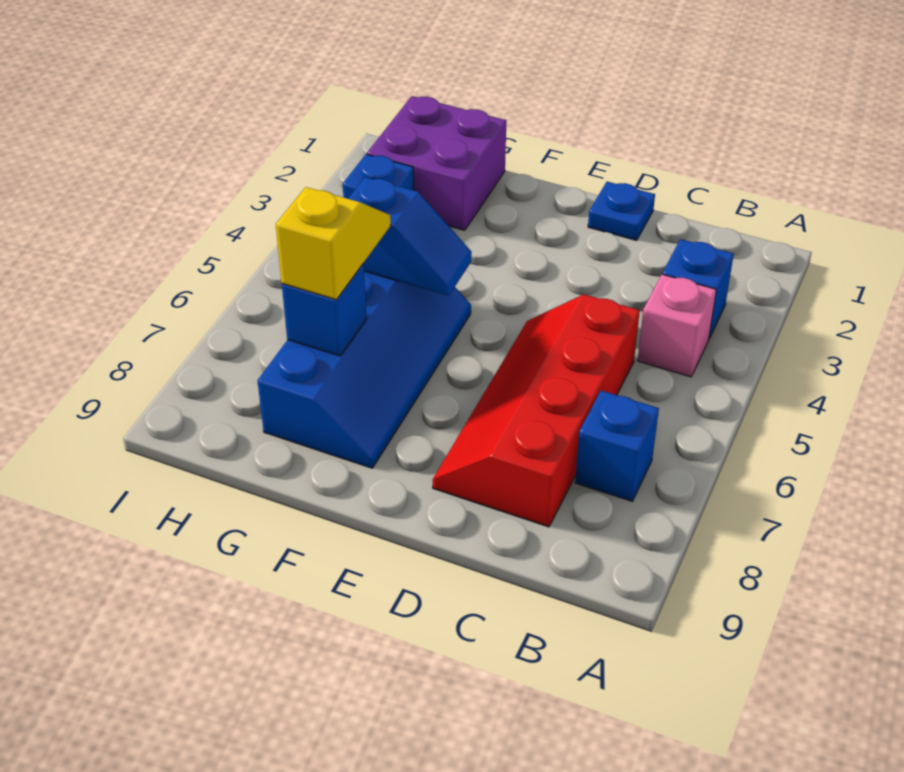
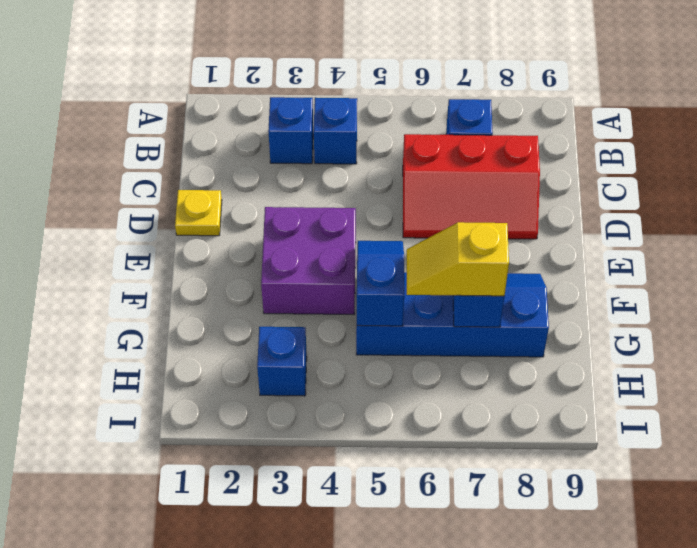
pink brick B4 level 1 -> blue brick B4 level 1
red slope C5:D8 level 1 top C -> red slope C6:D8 level 1 top C
blue plate D1 level 1 -> yellow plate D1 level 1
purple brick G1:H2 level 1 -> purple brick E3:F4 level 1

